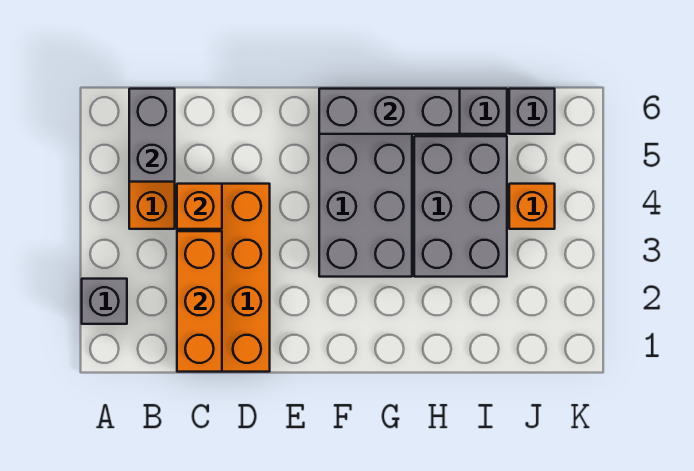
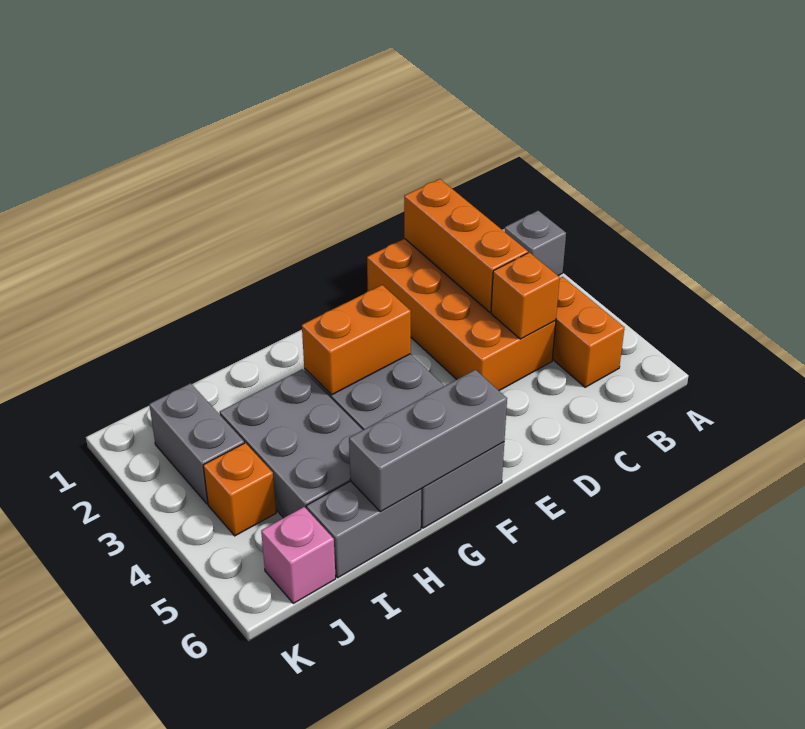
grey brick B5:B6 level 2 -> grey brick J2:J3 level 1
none -> orange brick F3:G3 level 2
grey brick J6 level 1 -> pink brick J6 level 1

